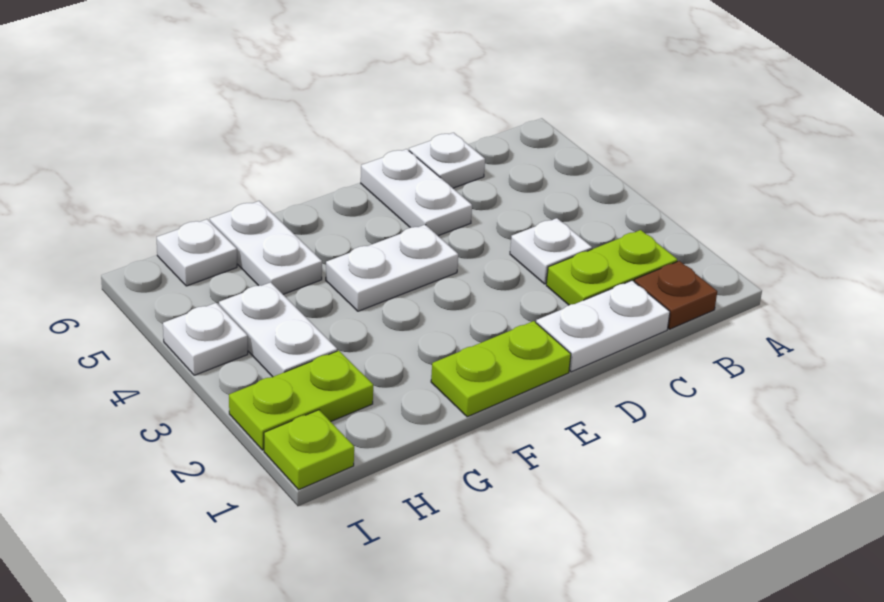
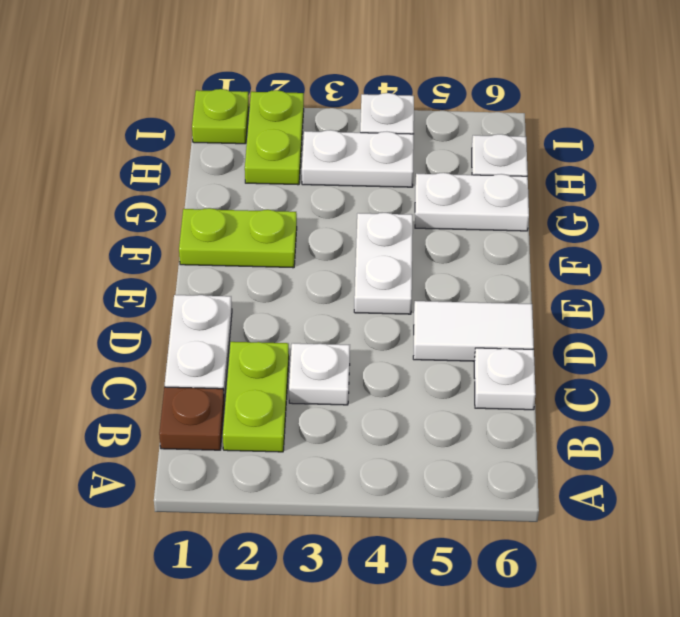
white plate D5:D6 level 1 -> white tile D5:D6 level 1
lime plate E1:F1 level 1 -> lime plate F1:F2 level 1

